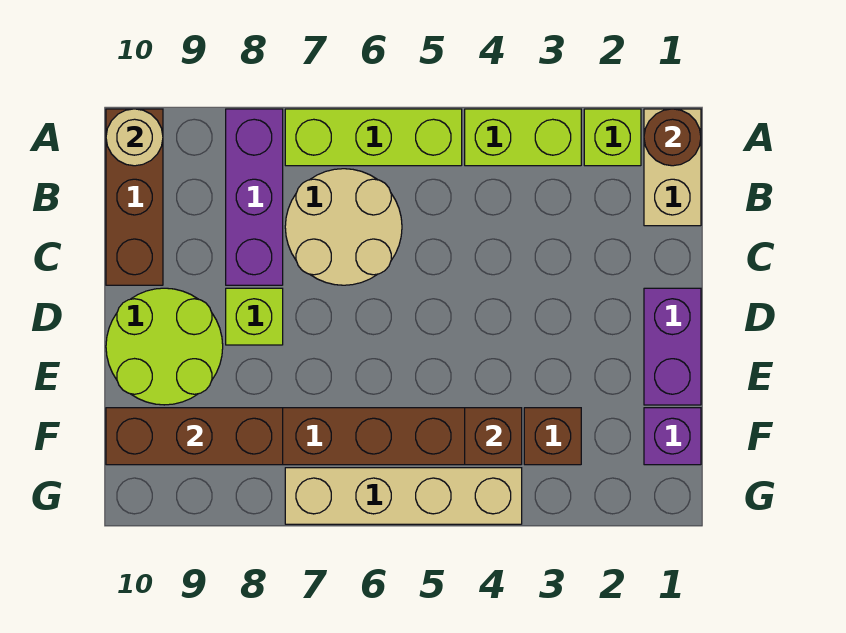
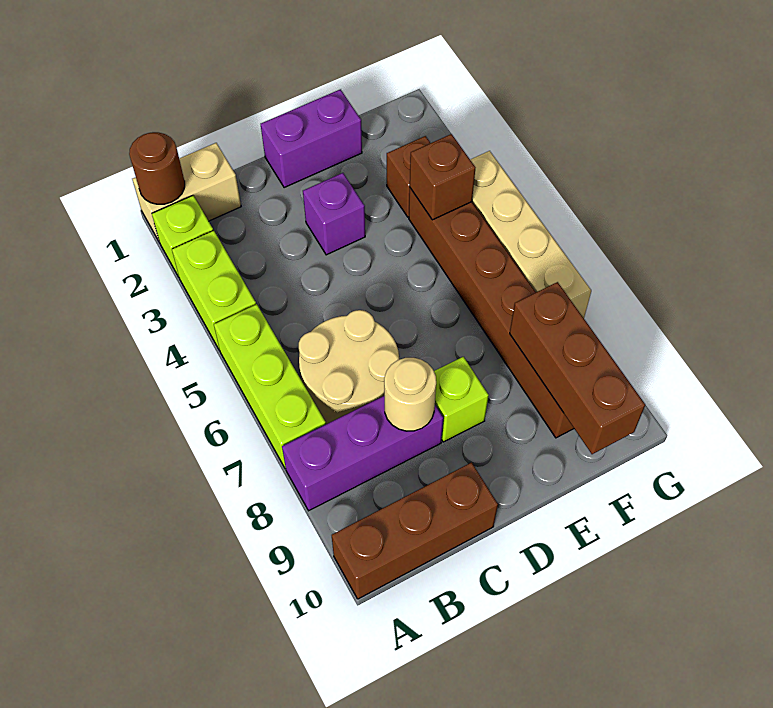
tan round brick A10 level 2 -> tan round brick C8 level 2
lime round brick D9:E10 level 1 -> none
purple brick F1 level 1 -> purple brick D3 level 1

